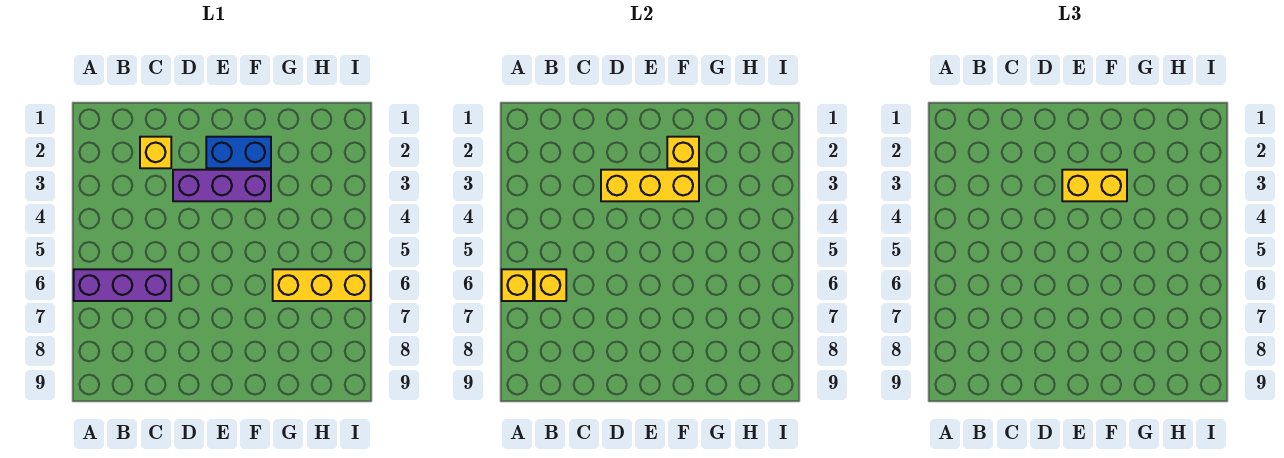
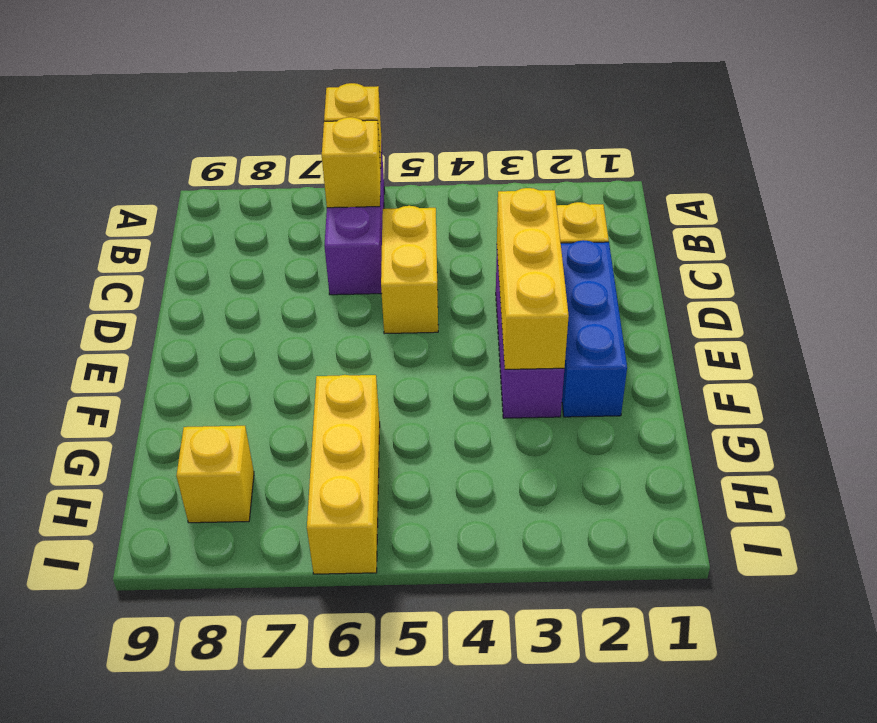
blue brick E2:F2 level 1 -> blue brick D2:F2 level 1
yellow brick E3:F3 level 3 -> yellow brick C5:D5 level 1
yellow brick F2 level 2 -> yellow brick H8 level 1

